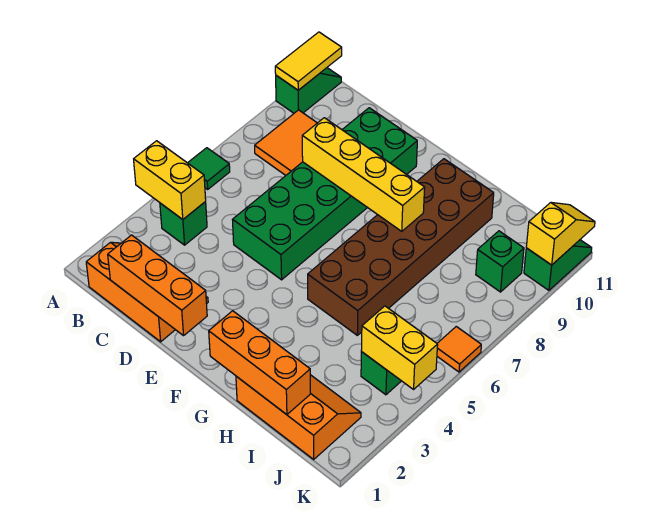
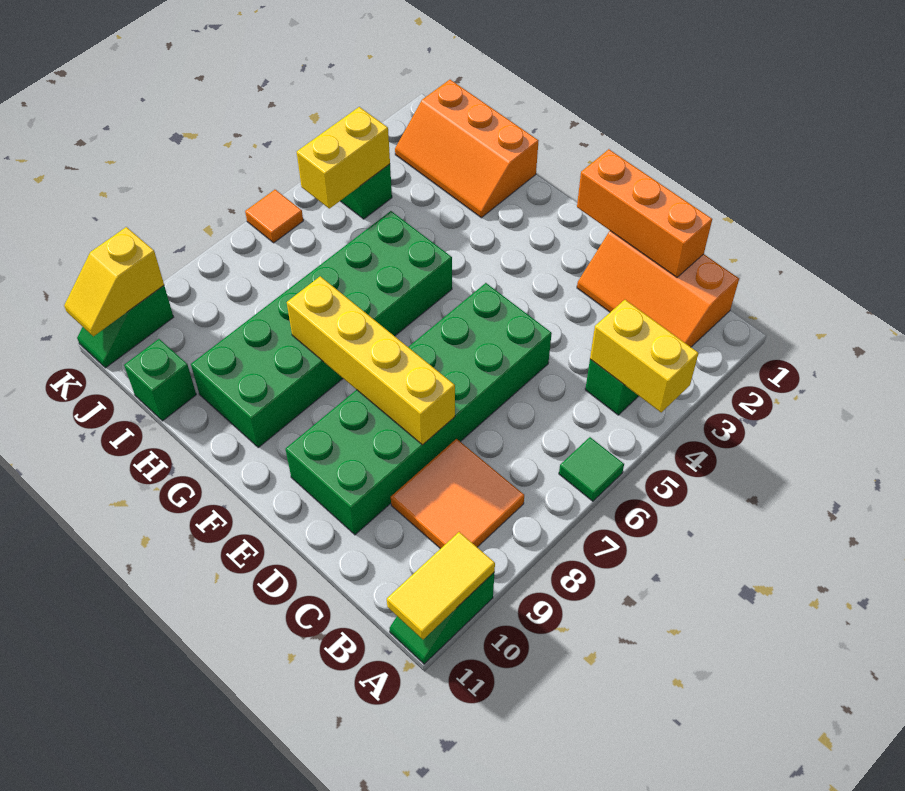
orange brick G1:I1 level 2 -> none
brown brick G5:H10 level 1 -> green brick G5:H10 level 1
yellow brick J4:K4 level 2 -> yellow brick J4:J5 level 2
green brick J9 level 1 -> green brick I11 level 1

